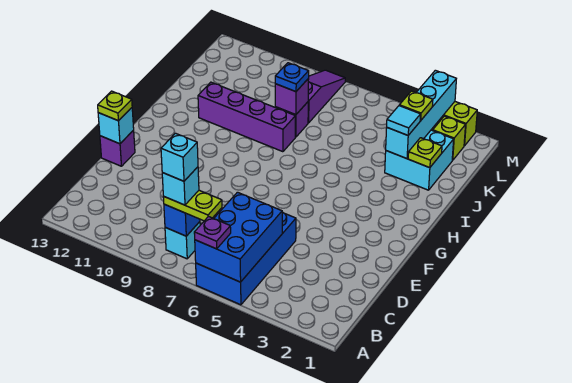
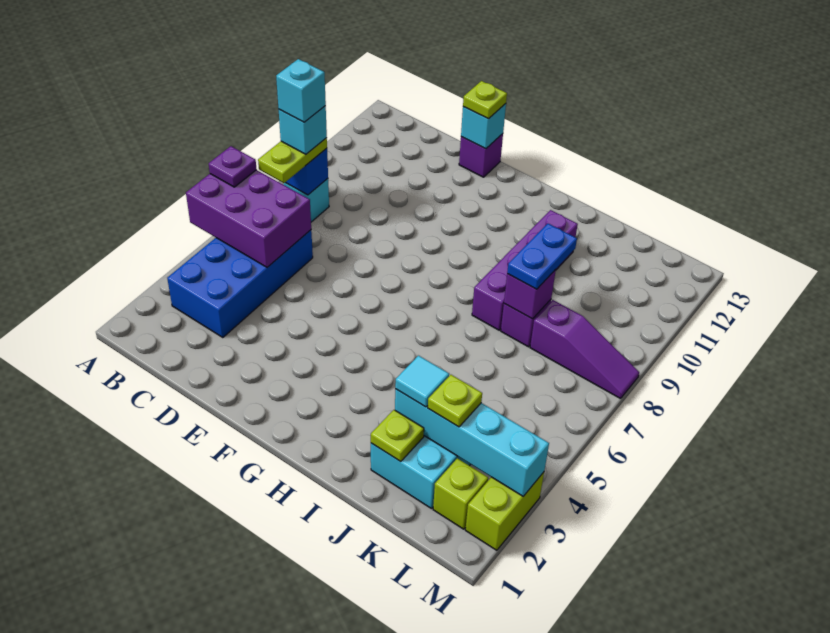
blue brick A5:D6 level 1 -> blue brick B3:C6 level 1
blue brick A5:C6 level 2 -> purple brick A5:C6 level 2
blue plate J8 level 3 -> blue plate J8:J9 level 3

